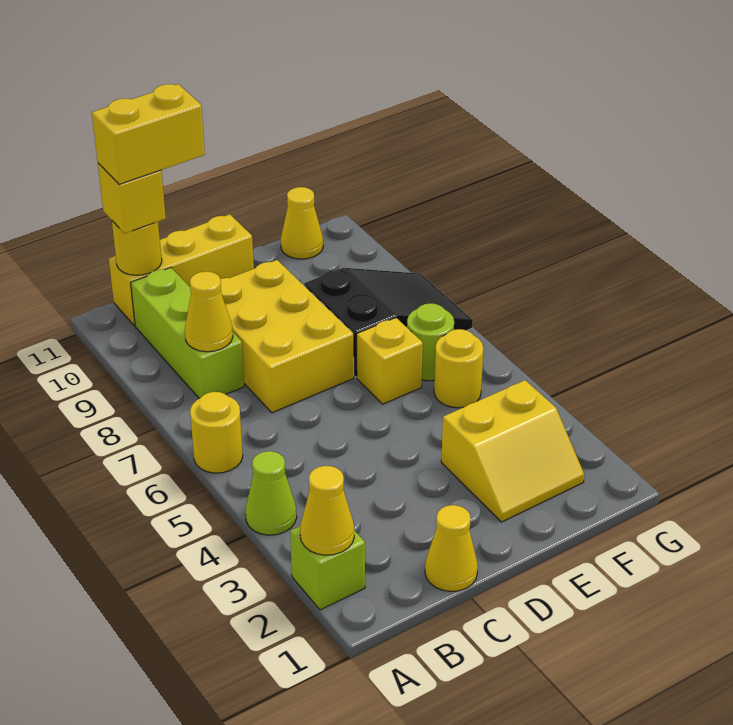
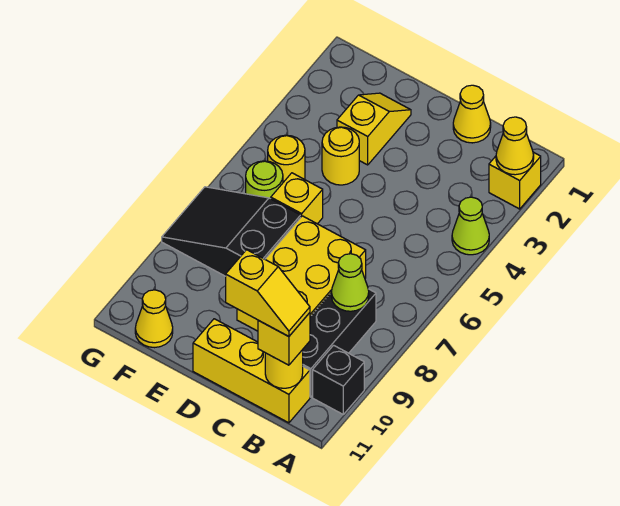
lime brick A2 level 1 -> yellow brick A2 level 1
yellow round brick A6 level 1 -> yellow round brick E4 level 1
none -> black brick A10 level 1
lime brick B8:B10 level 1 -> black brick B8:B10 level 1
yellow cone B8 level 2 -> lime cone B8 level 2
yellow brick B11:C11 level 4 -> yellow slope B11:C11 level 4 top C
yellow slope E2:F3 level 1 top 3 -> yellow slope E2:E3 level 1 top 3

